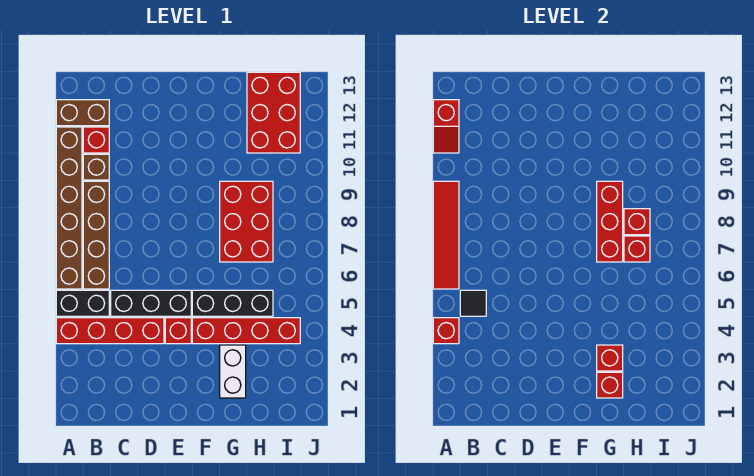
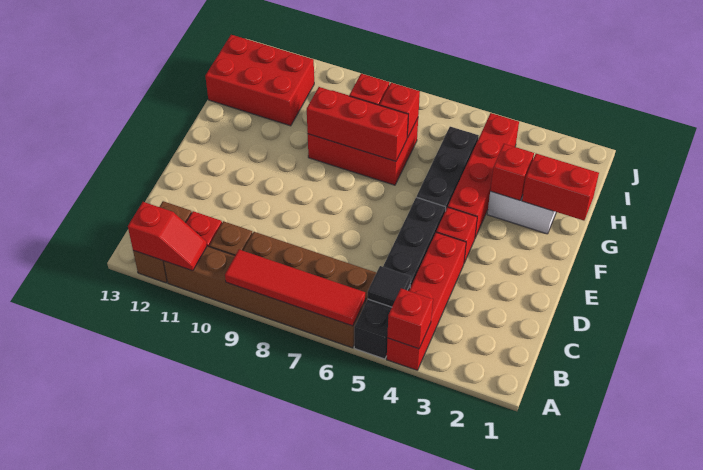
red brick G2 level 2 -> red brick G1:G2 level 2

